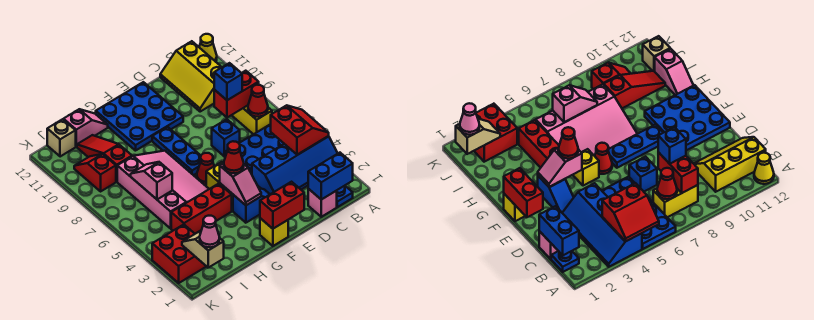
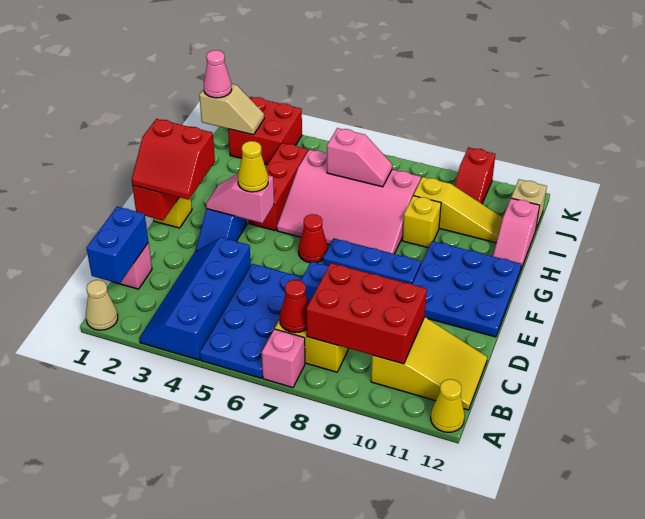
none -> tan cone A1 level 1
red slope A4:B5 level 2 top B -> red slope E1:F2 level 3 top F
none -> pink brick A7 level 1
blue plate B1 level 1 -> none
red brick B8:C8 level 2 -> red brick B8:C10 level 2
yellow slope B10:C12 level 1 top B -> yellow slope B10:C12 level 1 top 10
blue brick C8 level 3 -> none
red cone F4 level 3 -> yellow cone F4 level 3
yellow brick F5 level 1 -> yellow brick H9 level 1
red slope I9:I11 level 1 top 9 -> yellow slope I9:I11 level 1 top 9
red slope J9:J10 level 1 top 9 -> red slope J10:K10 level 1 top K

